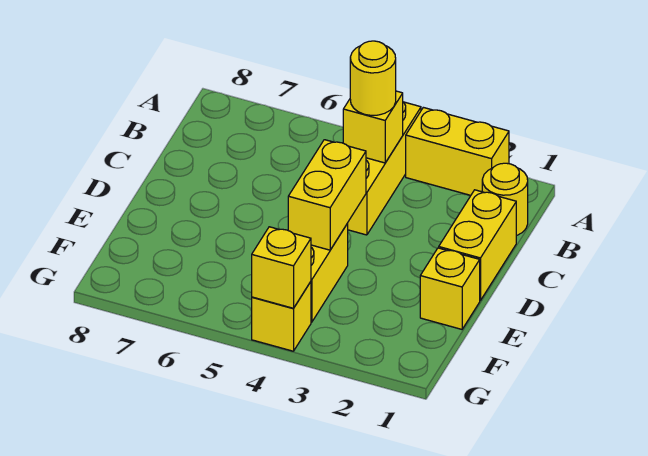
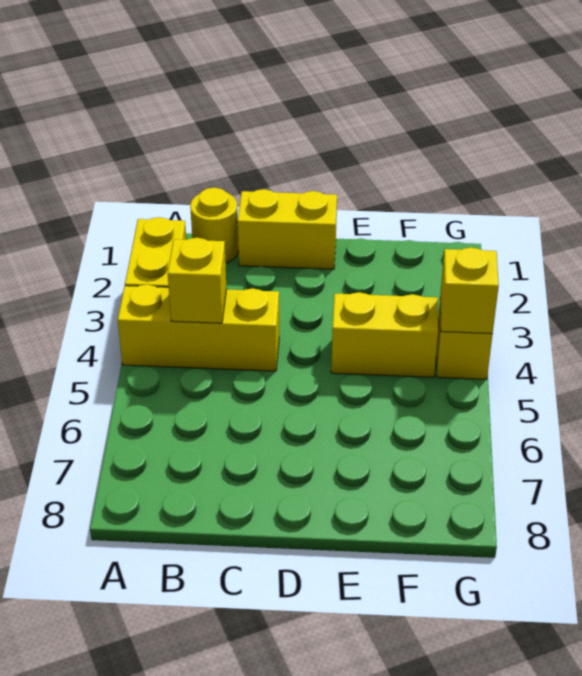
yellow round brick B4 level 3 -> none
yellow brick D4:E4 level 2 -> none
yellow brick E1 level 1 -> none

